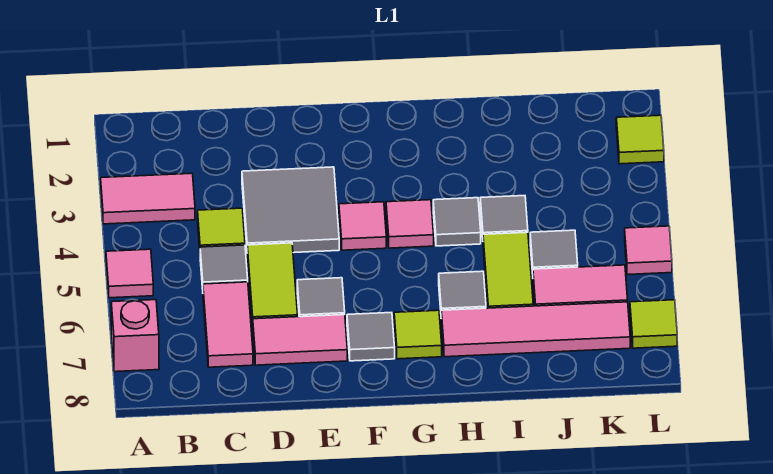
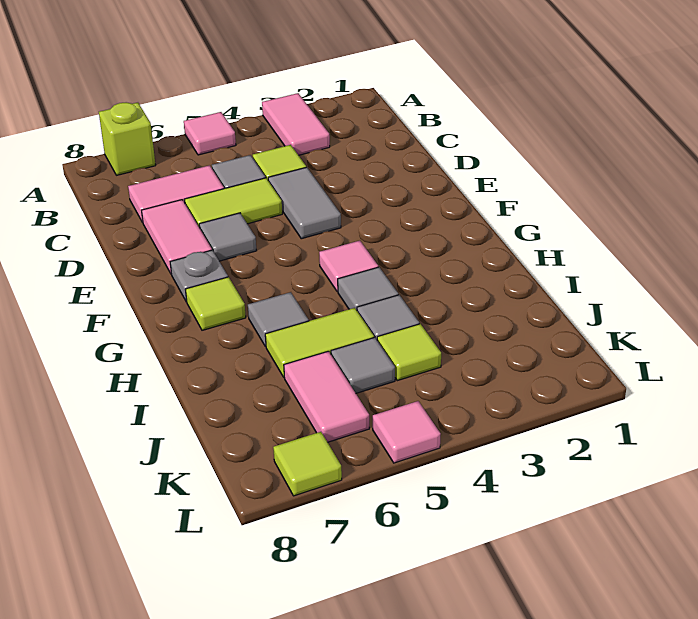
pink brick A7 level 1 -> lime brick A7 level 1
grey tile D3:E4 level 1 -> grey tile D4:E4 level 1
pink tile F4 level 1 -> none
grey tile F7 level 1 -> grey plate F7 level 1
pink tile H7:K7 level 1 -> none
lime tile L2 level 1 -> lime tile J4 level 1

